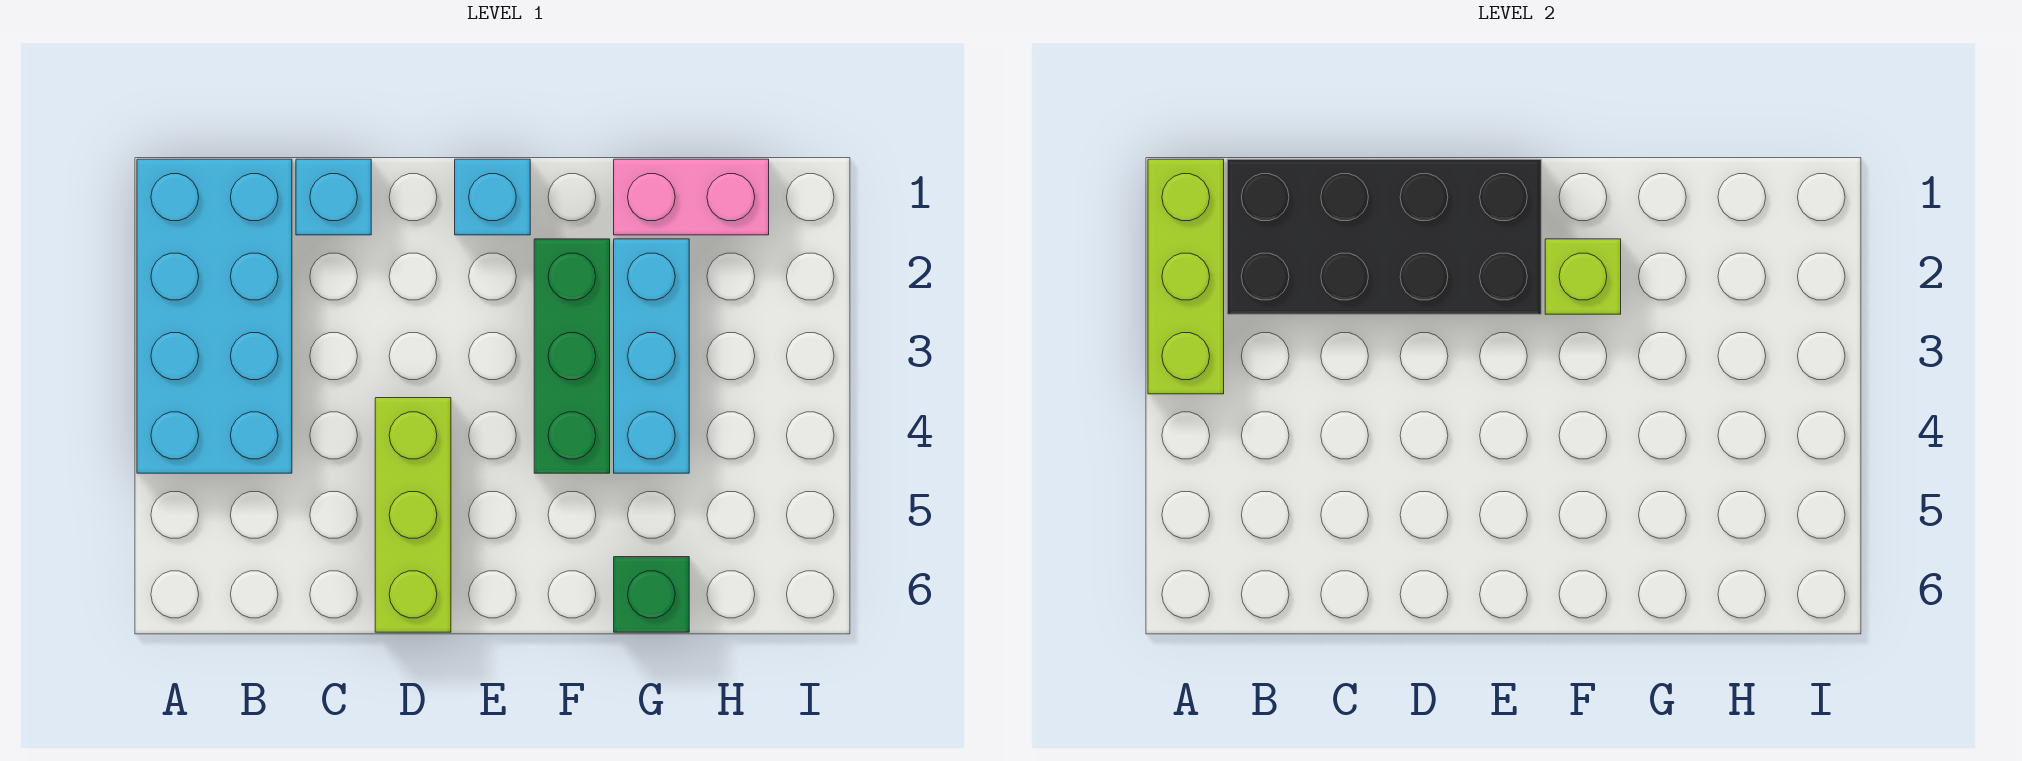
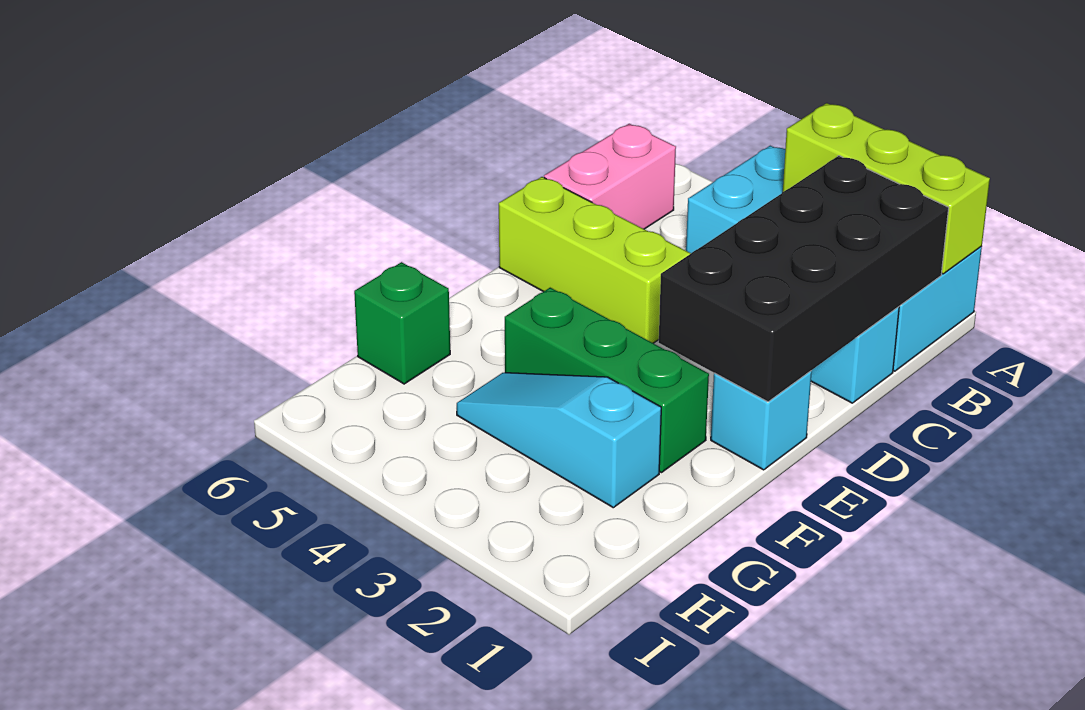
lime brick F2 level 2 -> none
pink brick G1:H1 level 1 -> pink brick B6:C6 level 1
cyan brick G2:G4 level 1 -> cyan slope G2:G4 level 1 top 2

